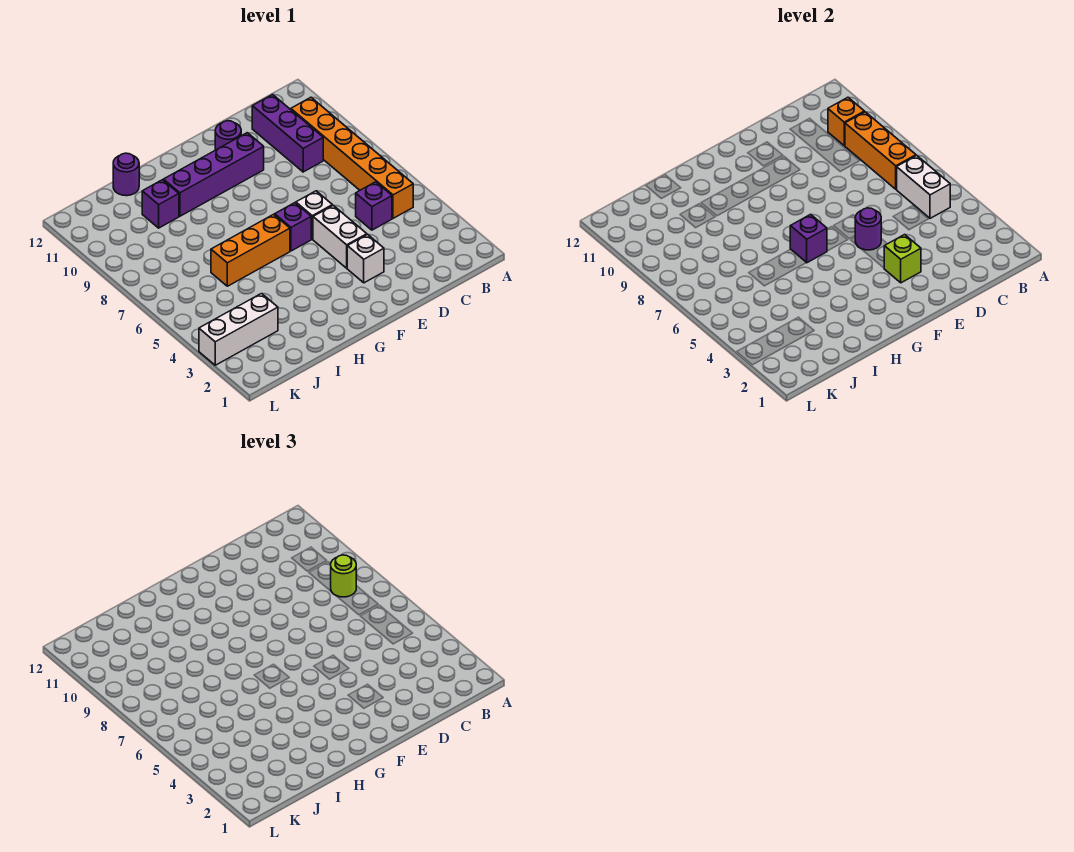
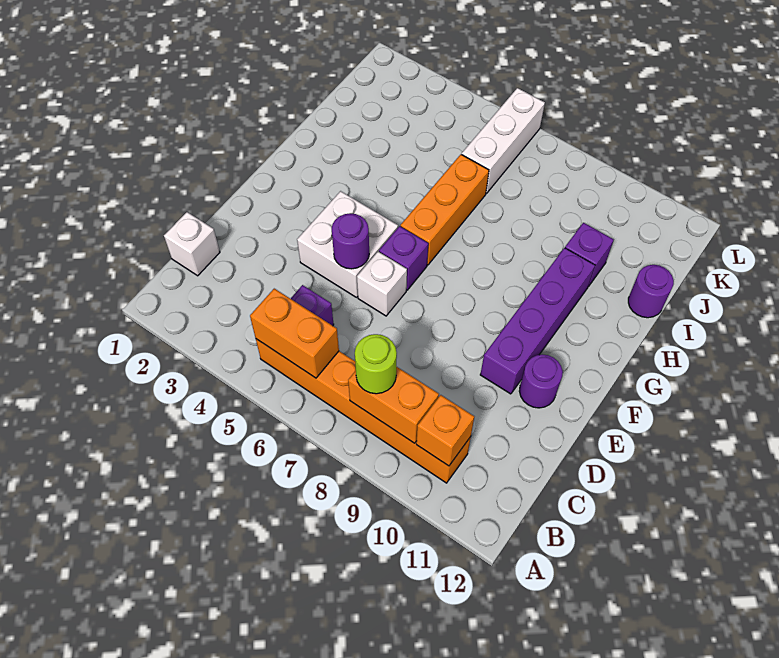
white brick B5:B6 level 2 -> orange brick B5:B6 level 2
orange brick B7:B9 level 2 -> orange brick B8:B9 level 2
purple brick C9:C11 level 1 -> none
white brick E3 level 1 -> white brick C1 level 1
lime brick E3 level 2 -> none
white brick E4:E5 level 1 -> white brick E4:F5 level 1
purple brick G6 level 2 -> none
white brick J3:L3 level 1 -> white brick J6:L6 level 1

